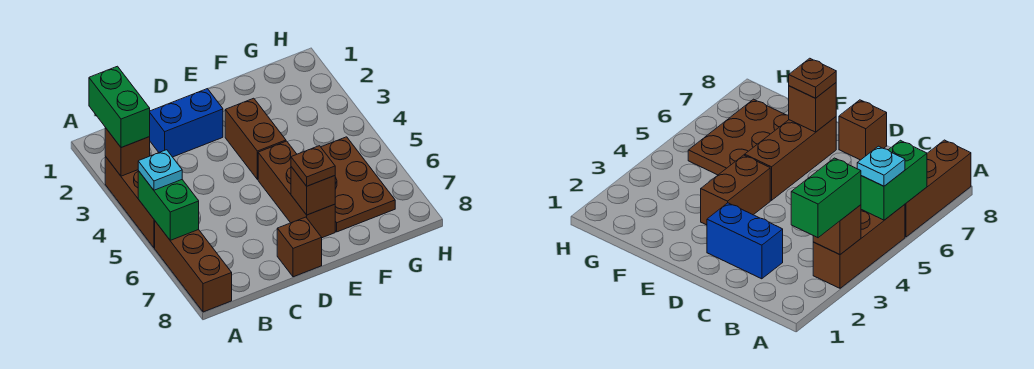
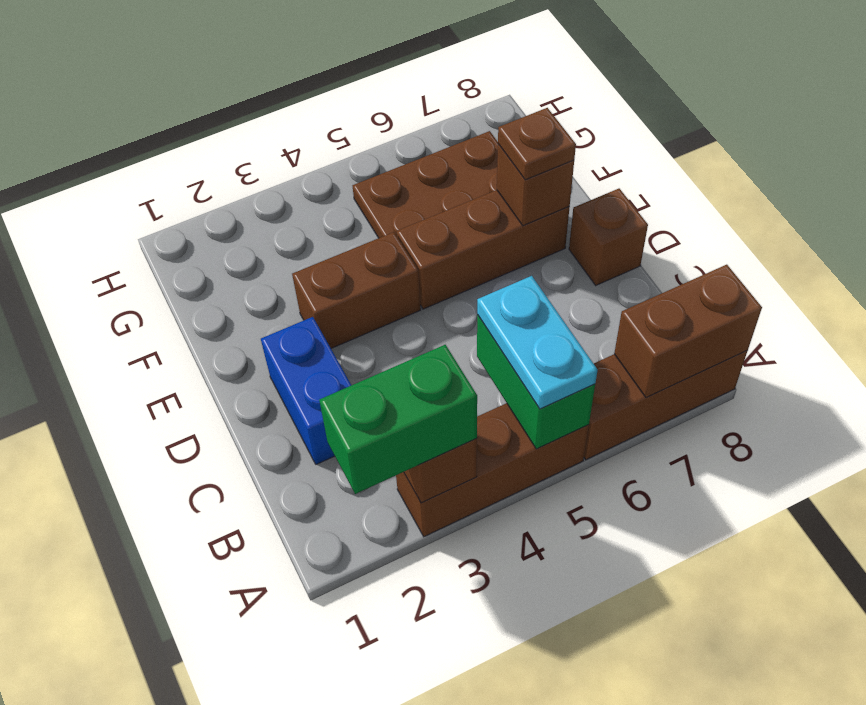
green brick A5:A6 level 2 -> green brick A5:B5 level 2
cyan plate A5 level 3 -> cyan plate A5:B5 level 3
none -> brown brick A7:A8 level 2

